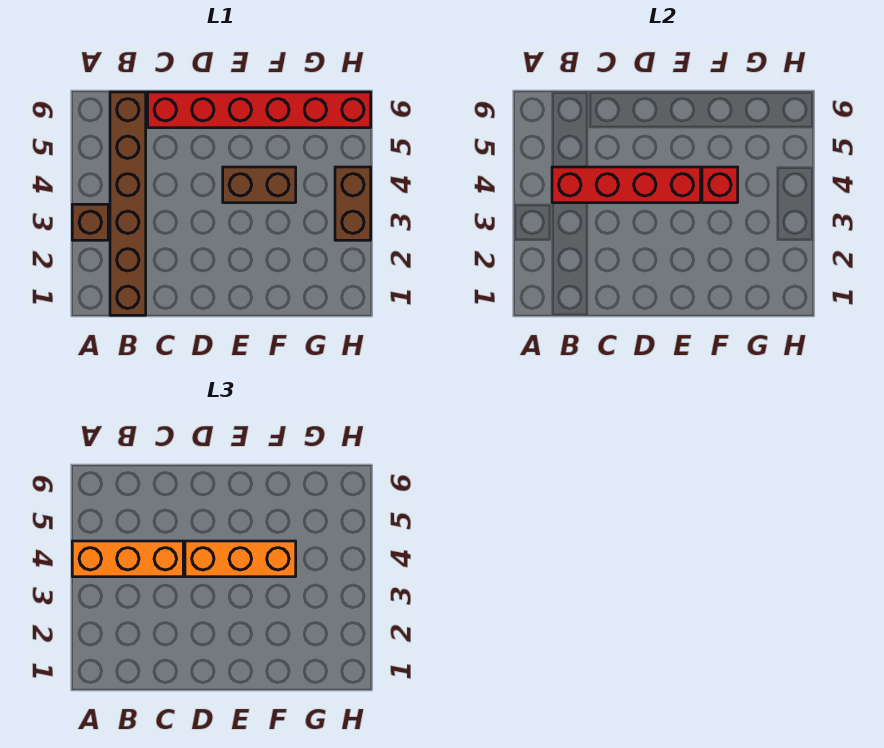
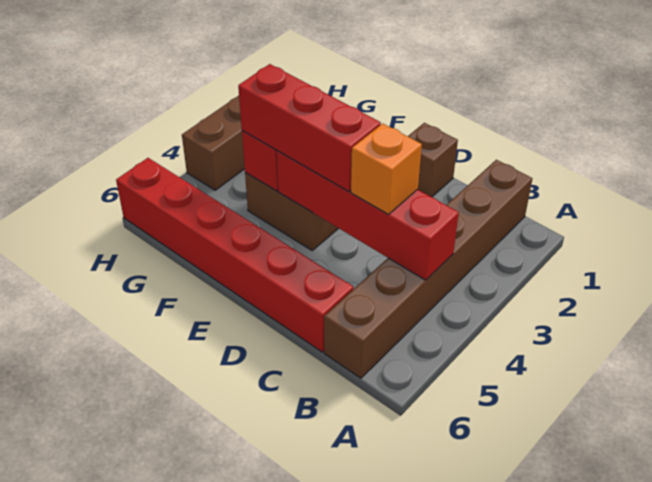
brown brick A3 level 1 -> brown brick D1 level 1
orange brick A4:C4 level 3 -> orange brick C4 level 3
orange brick D4:F4 level 3 -> red brick D4:F4 level 3

